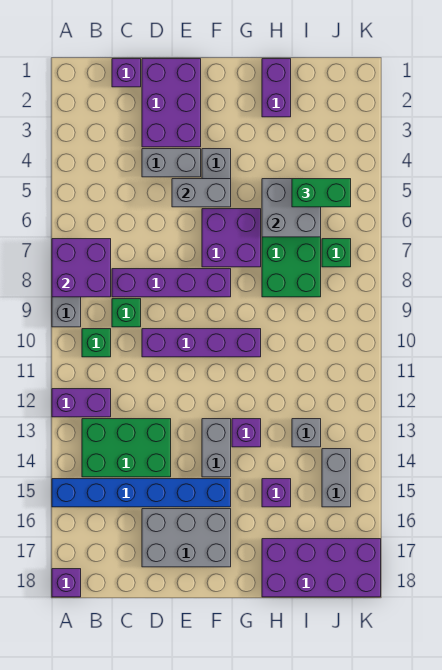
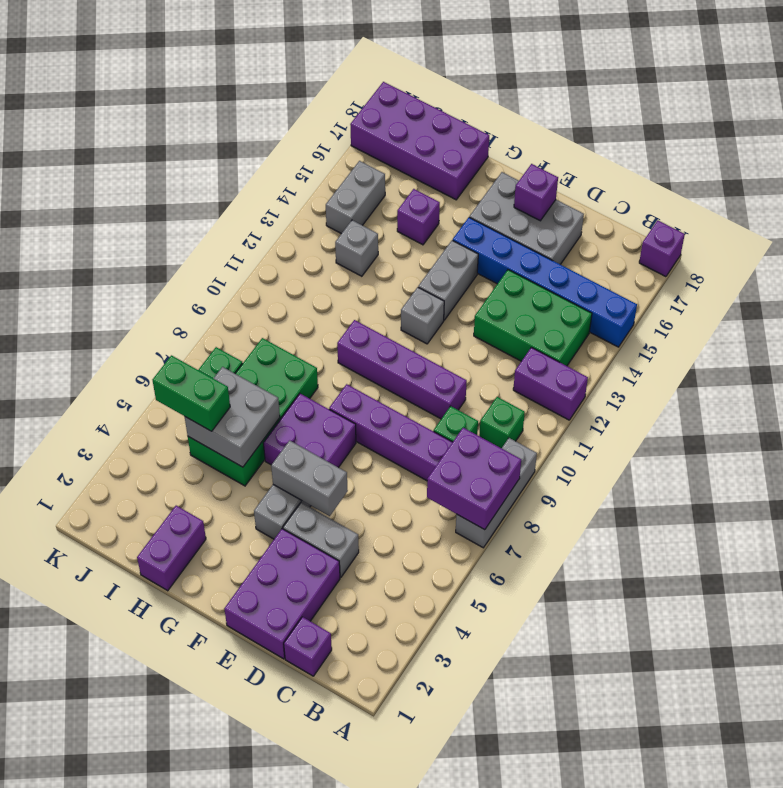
none -> grey brick F12 level 1
purple brick G13 level 1 -> purple brick E17 level 2

